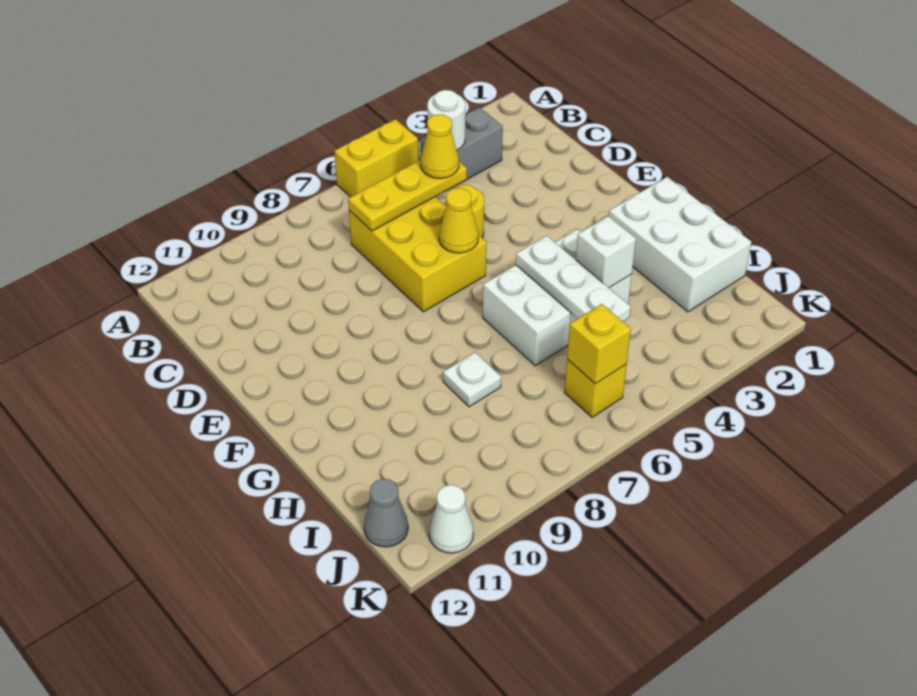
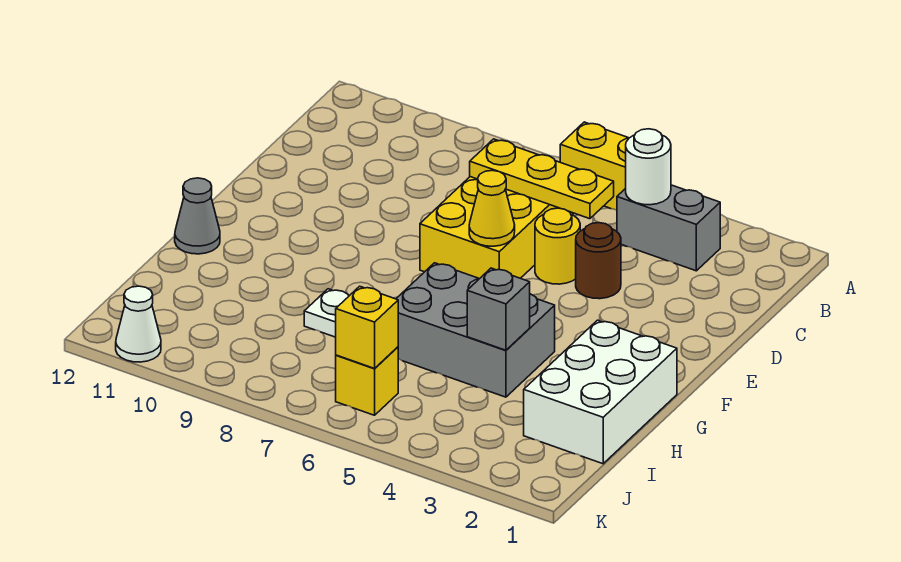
yellow cone C5 level 3 -> none
none -> brown round brick D4 level 1
white brick G4:H6 level 1 -> grey brick G4:H6 level 1
white plate G5:I5 level 2 -> none
white brick H4 level 2 -> grey brick H4 level 2
grey cone J12 level 1 -> grey cone G12 level 1

